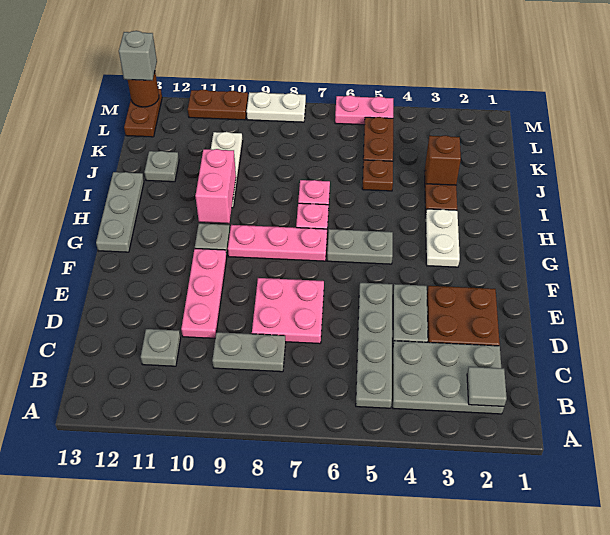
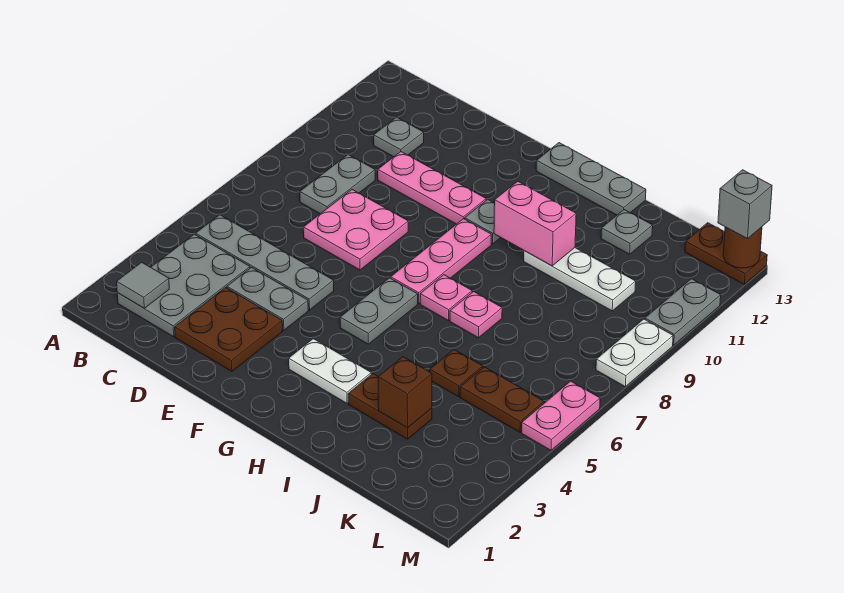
brown plate M10:M11 level 1 -> grey plate M10:M11 level 1

